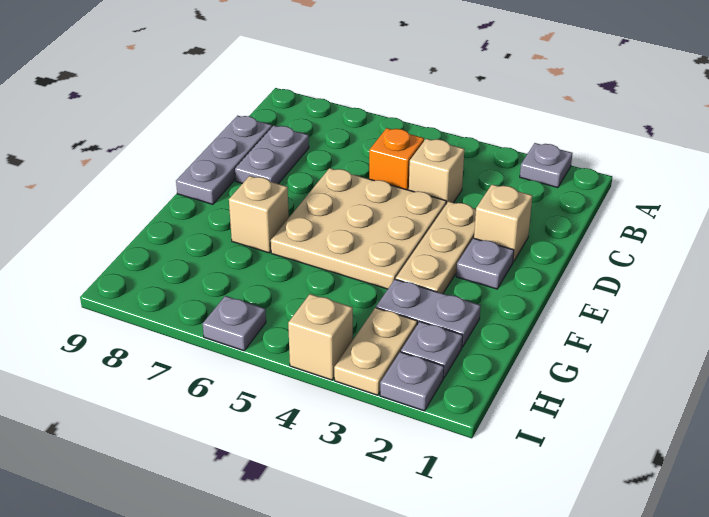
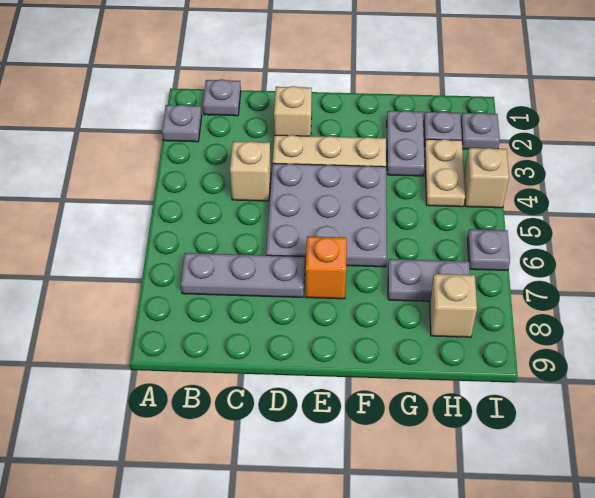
orange brick C5 level 1 -> orange brick E7 level 1
grey plate C8:D8 level 1 -> grey plate G7:H7 level 1
grey plate C9:E9 level 1 -> grey plate B7:D7 level 1
tan plate D4:F6 level 1 -> grey plate D4:F6 level 1
grey plate E2 level 1 -> grey plate B1 level 1
tan brick F7 level 1 -> tan brick H8 level 1
tan plate H3:I3 level 1 -> tan plate H3:H4 level 1

